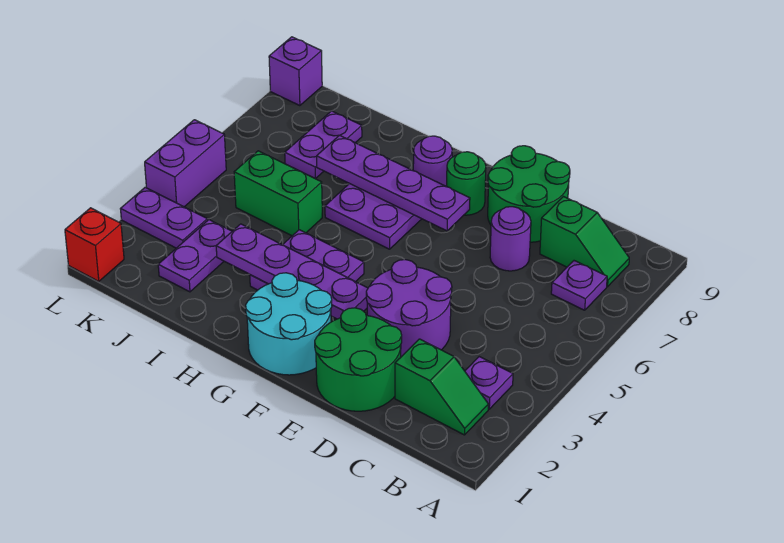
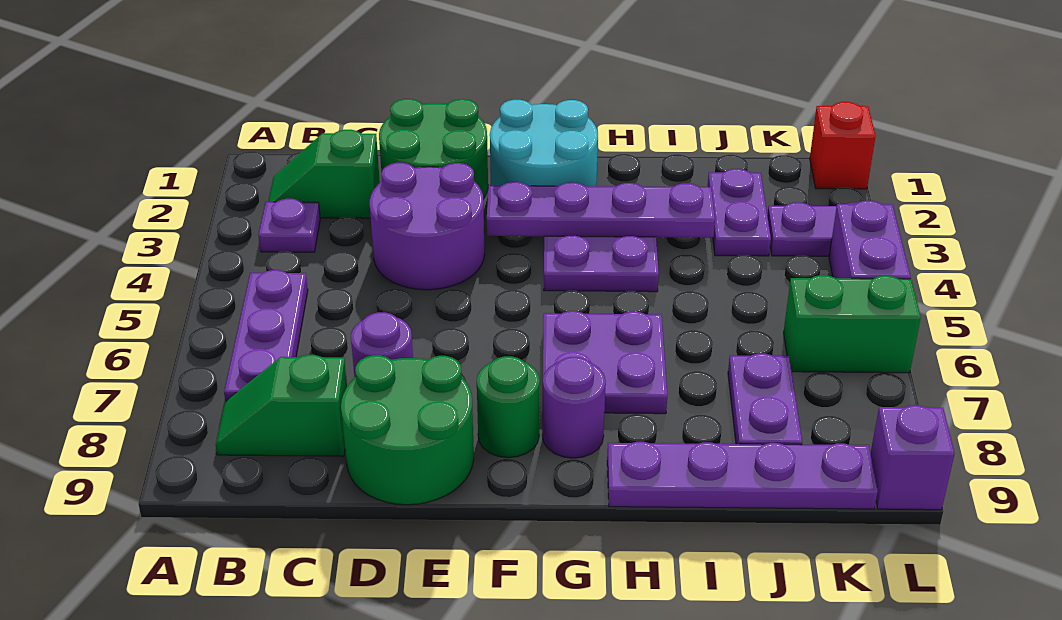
purple plate B7 level 1 -> purple plate B5:B7 level 1
purple plate F7:I7 level 2 -> purple plate H9:K9 level 1
green brick I5:J5 level 1 -> green brick K6:L6 level 1

